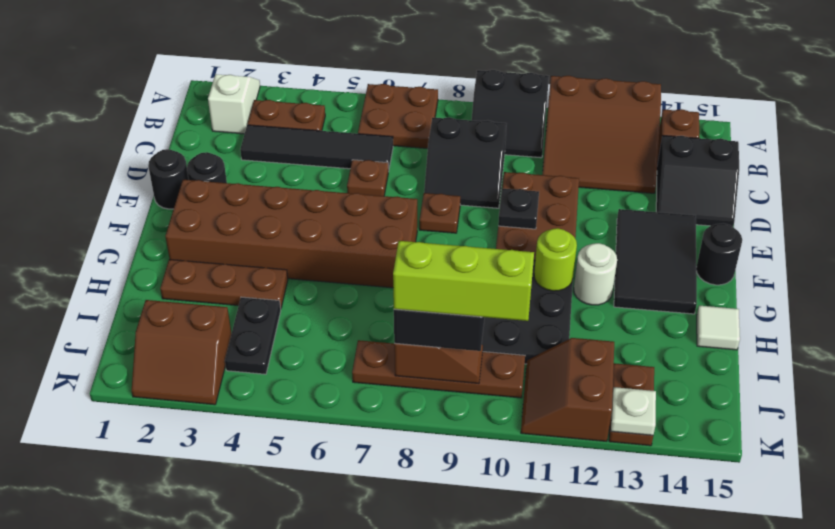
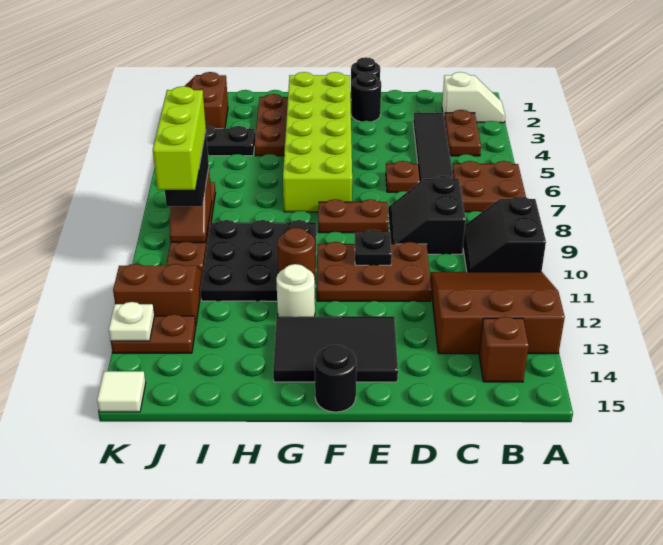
brown slope A11:C13 level 1 top A -> brown slope A11:C13 level 1 top 13
black slope C14:D15 level 1 top C -> none
brown plate E8 level 1 -> brown plate E8:F8 level 1
brown brick F2:G7 level 1 -> lime brick F2:G7 level 1
lime round brick G11 level 2 -> brown round brick G11 level 2
white tile H15 level 1 -> white tile K15 level 1

